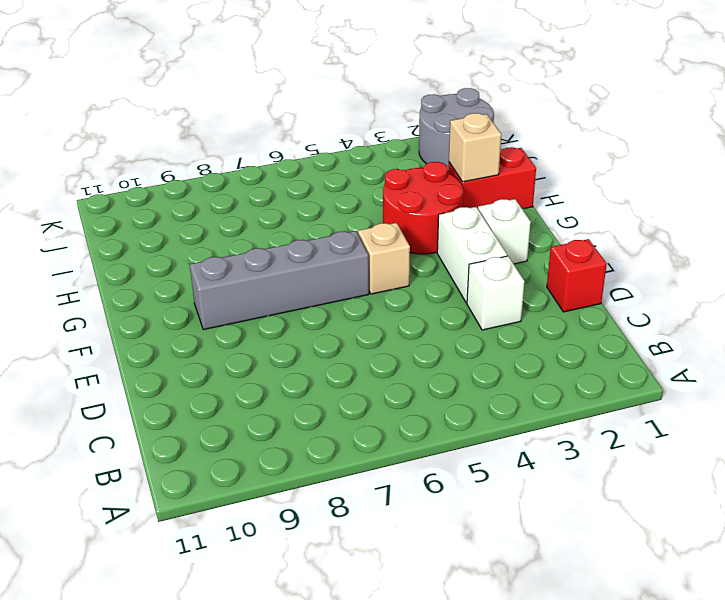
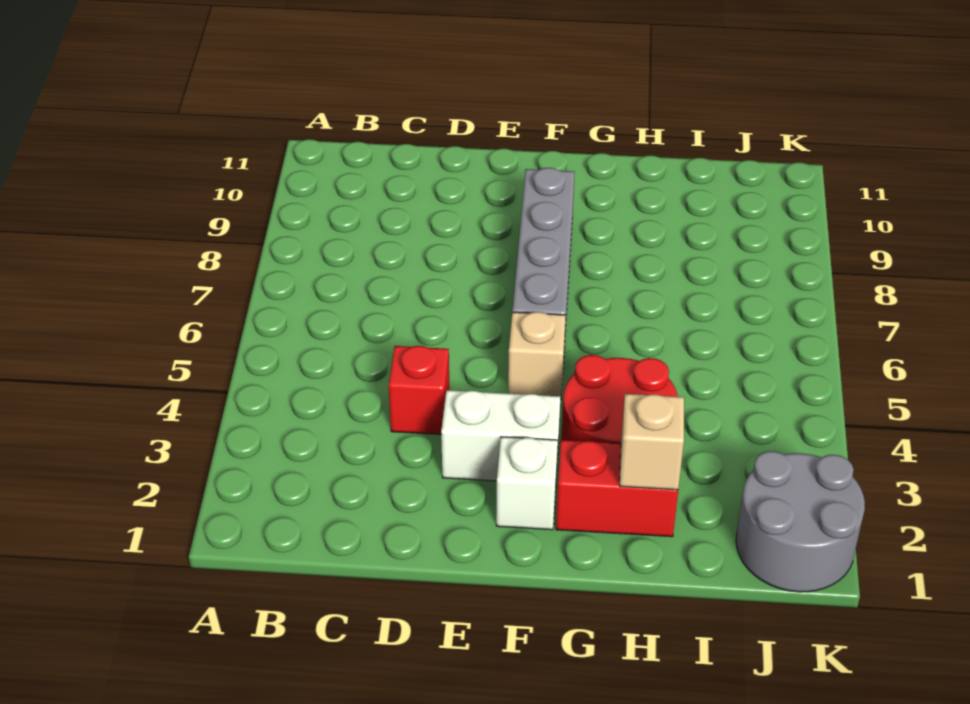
red brick D1 level 1 -> red brick D4 level 1
white brick D3 level 1 -> none
red brick H1:H2 level 1 -> red brick G2:H2 level 1

